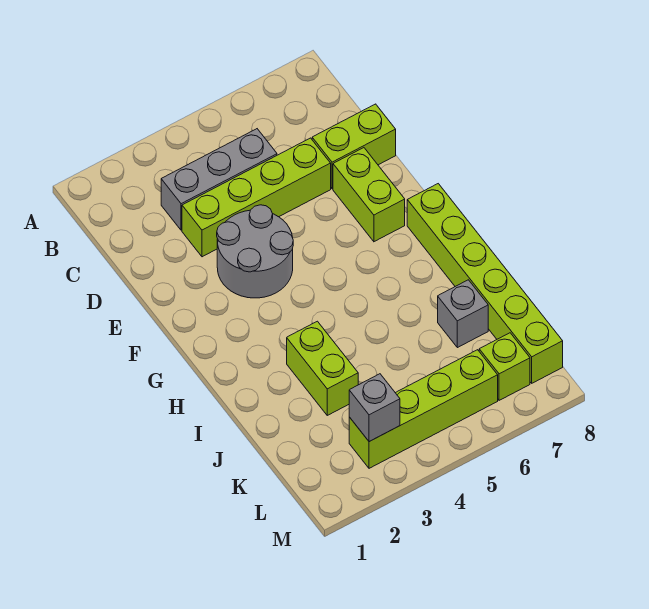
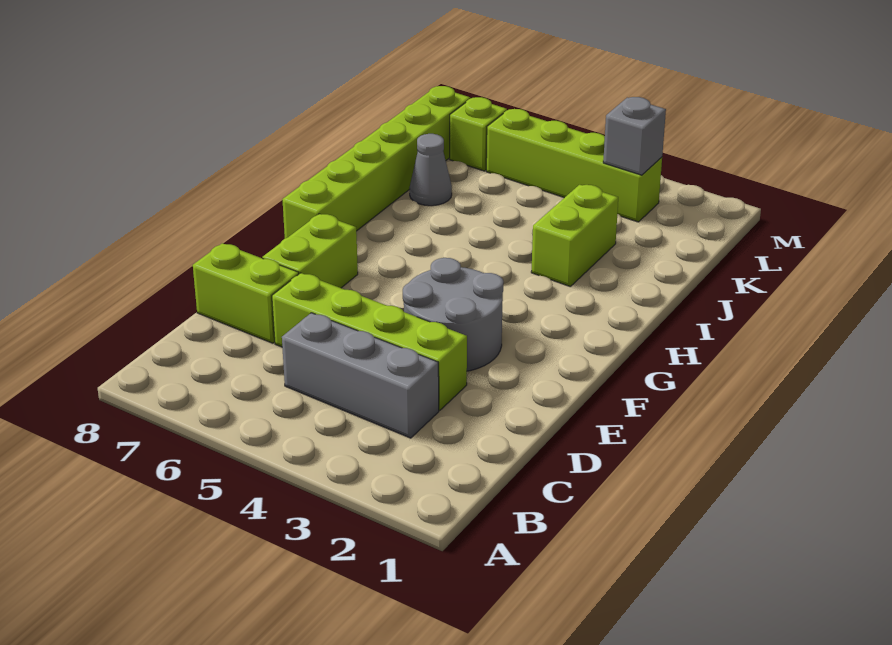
grey brick J7 level 1 -> grey cone J7 level 1

